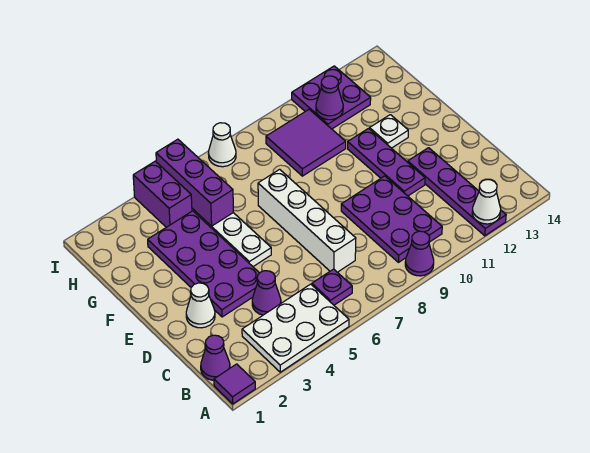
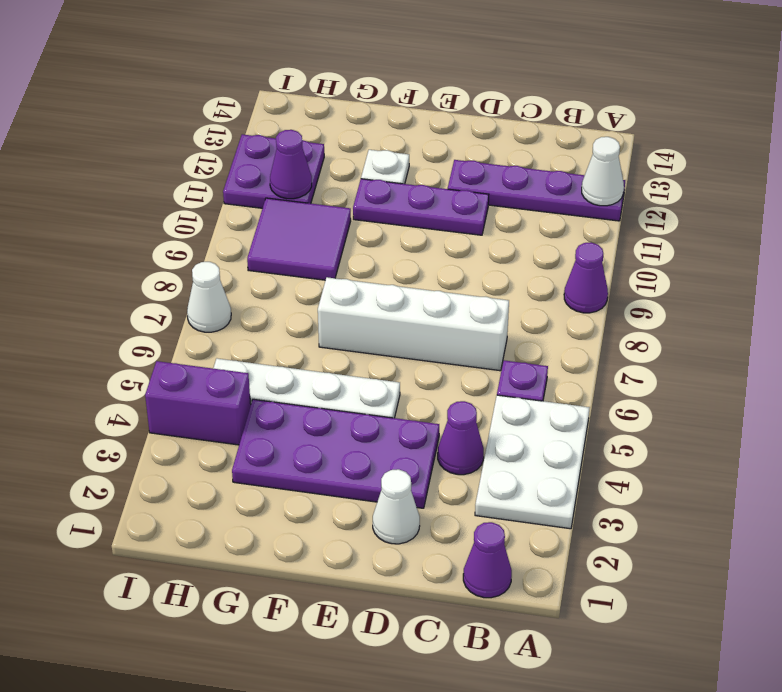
purple tile A1 level 1 -> none
purple plate B9:D10 level 1 -> none
purple brick G5:I5 level 2 -> none

